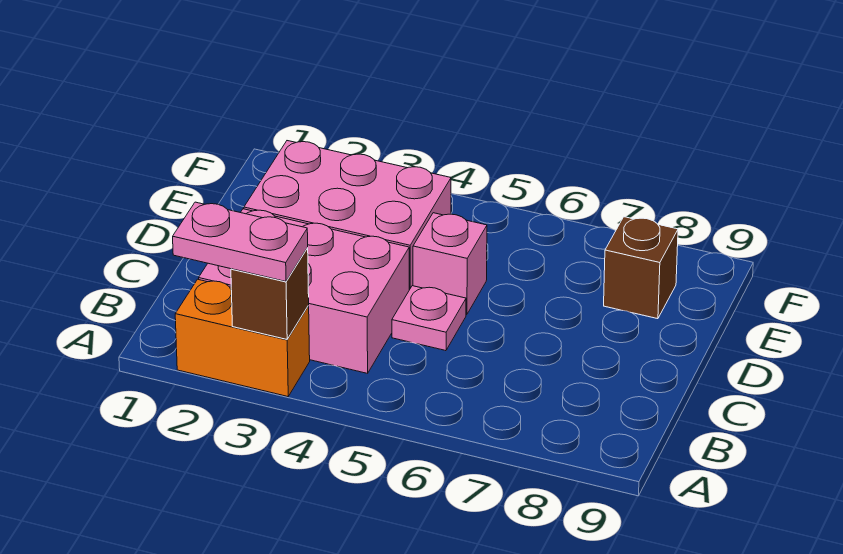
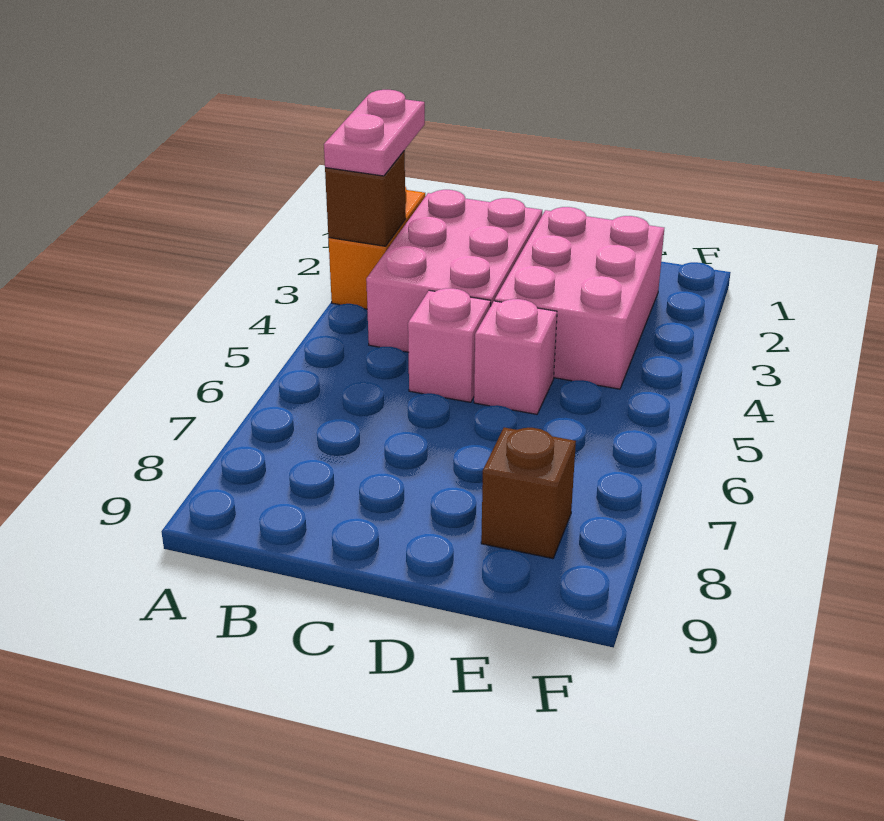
pink plate C5 level 1 -> pink brick C5 level 1

